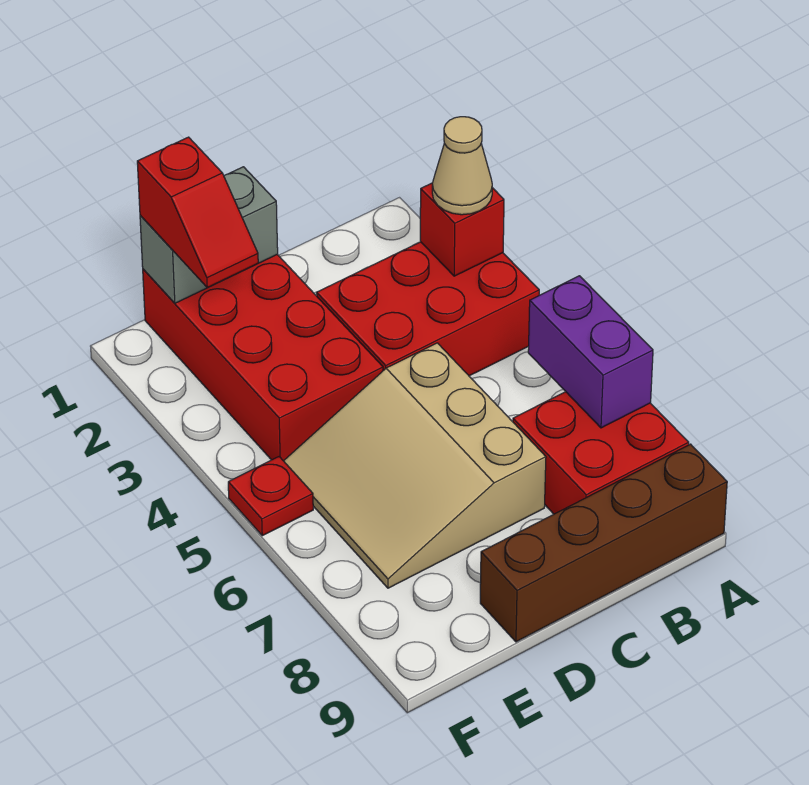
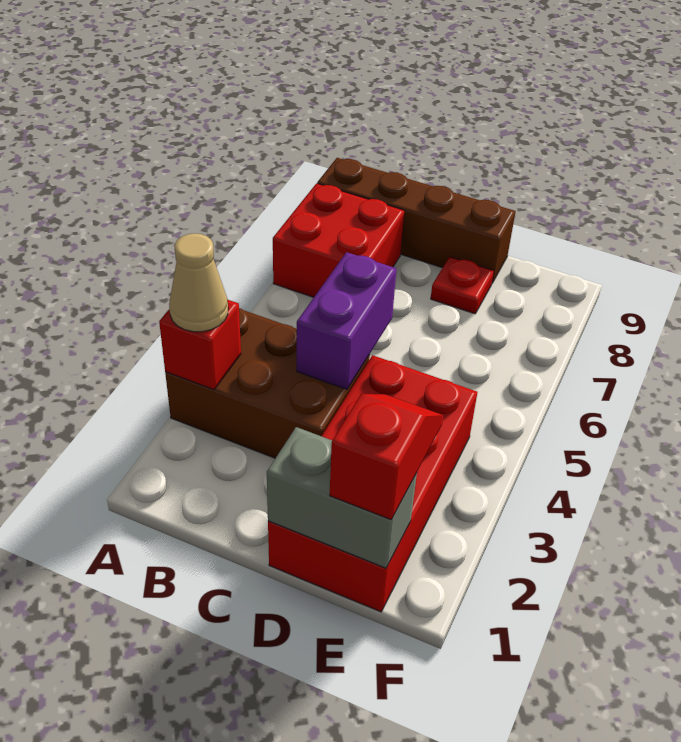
red brick A3:C4 level 1 -> brown brick A3:C4 level 1
purple brick A6:A7 level 2 -> purple brick C4:C5 level 2
tan slope C5:E7 level 1 top C -> none
red plate F5 level 1 -> red plate D8 level 1

